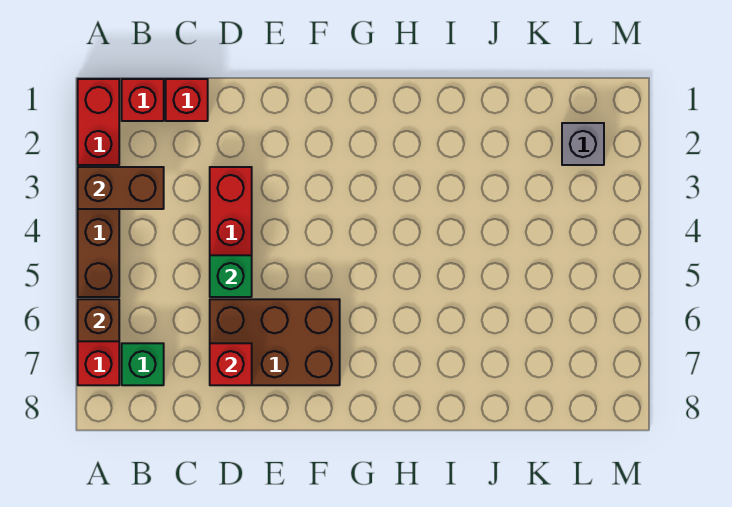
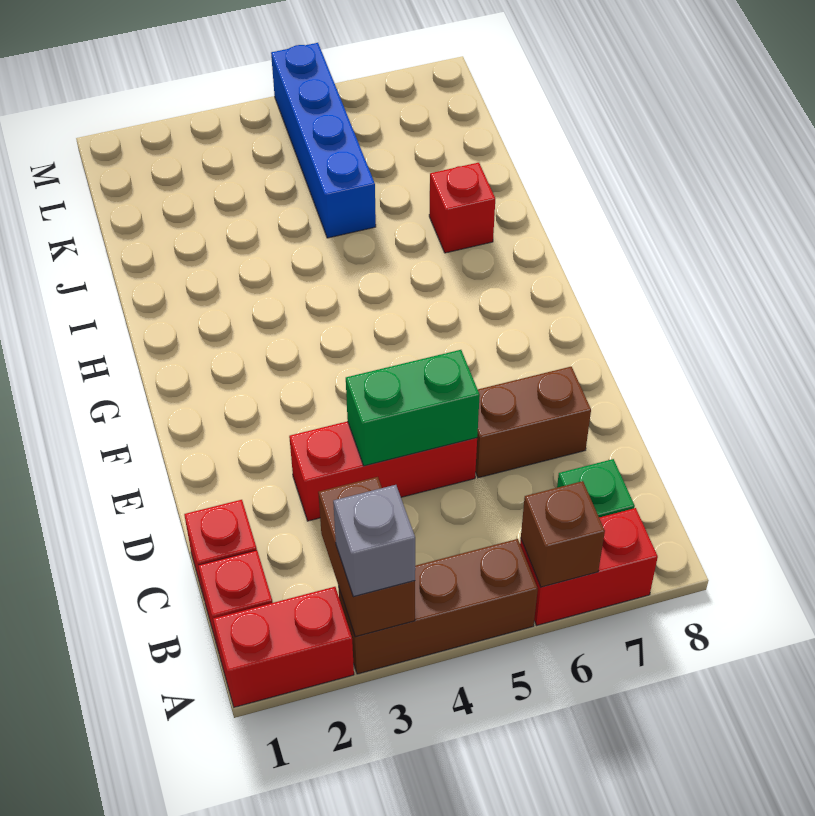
green brick D5 level 2 -> green brick D4:D5 level 2
brown brick D6:F7 level 1 -> brown brick D6:D7 level 1
red brick D7 level 2 -> red brick I7 level 1
none -> blue brick J5:M5 level 1
grey brick L2 level 1 -> grey brick A3 level 3

